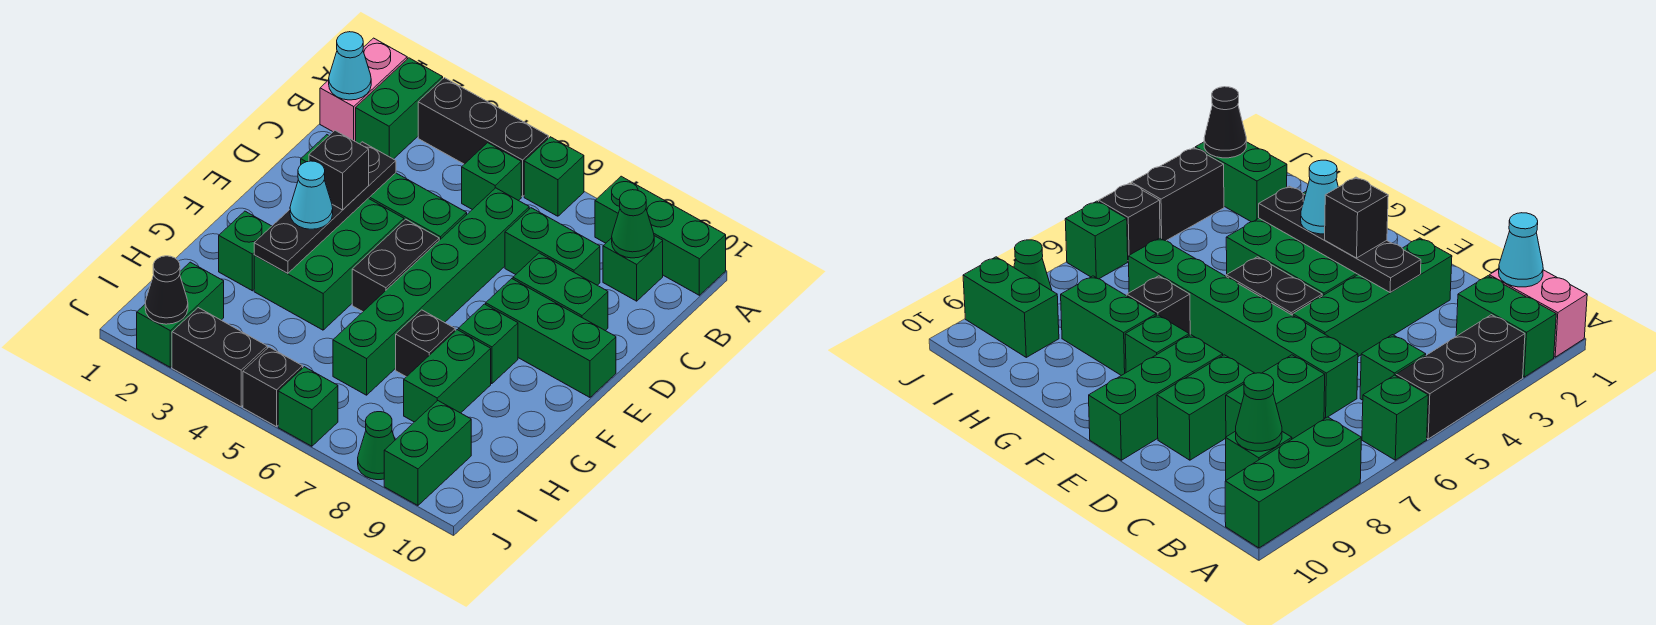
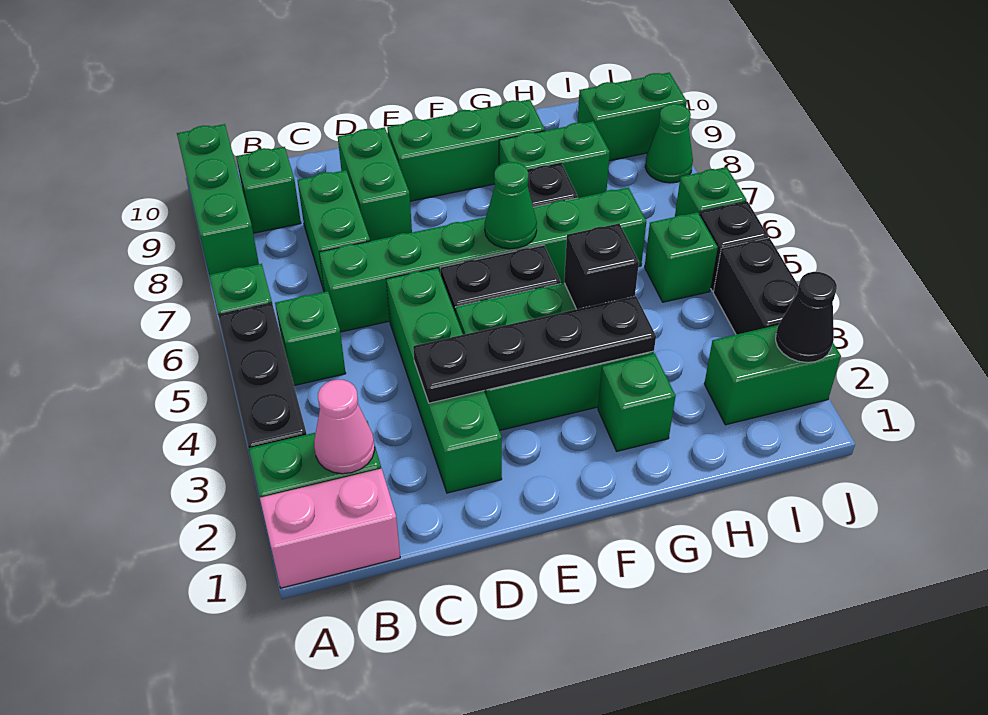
cyan cone B1 level 2 -> none
none -> pink cone B2 level 2
green cone B9 level 2 -> green cone F6 level 2
black brick E3 level 3 -> black brick G4 level 2
green brick E8:E10 level 1 -> green brick E9:G9 level 1
cyan cone F3 level 3 -> none
green brick F8 level 1 -> green brick I5 level 1

